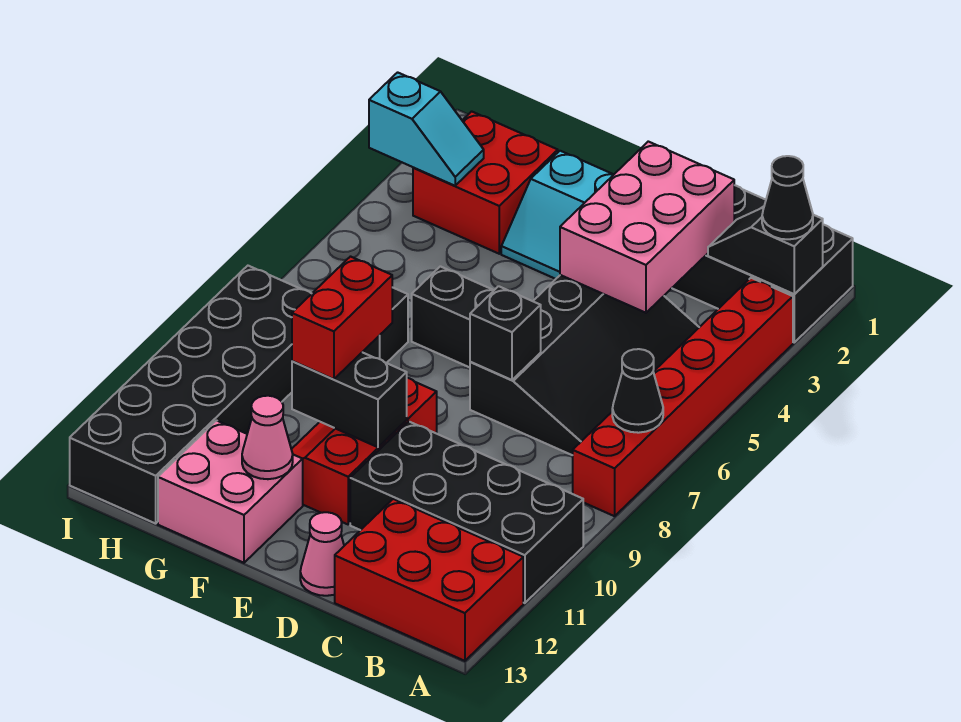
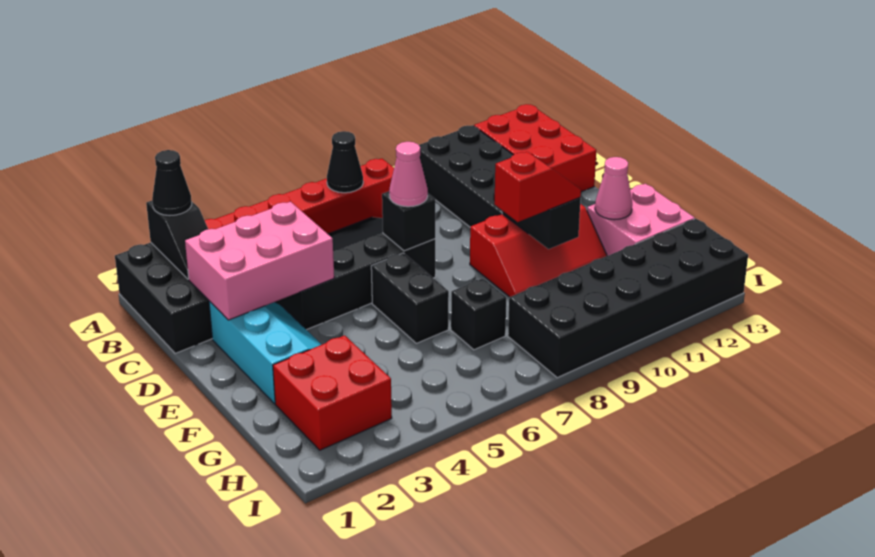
pink cone D13 level 1 -> pink cone D7 level 3
red brick F9:F10 level 3 -> red slope F9:F10 level 3 top 9
cyan slope H3:I3 level 2 top I -> none

